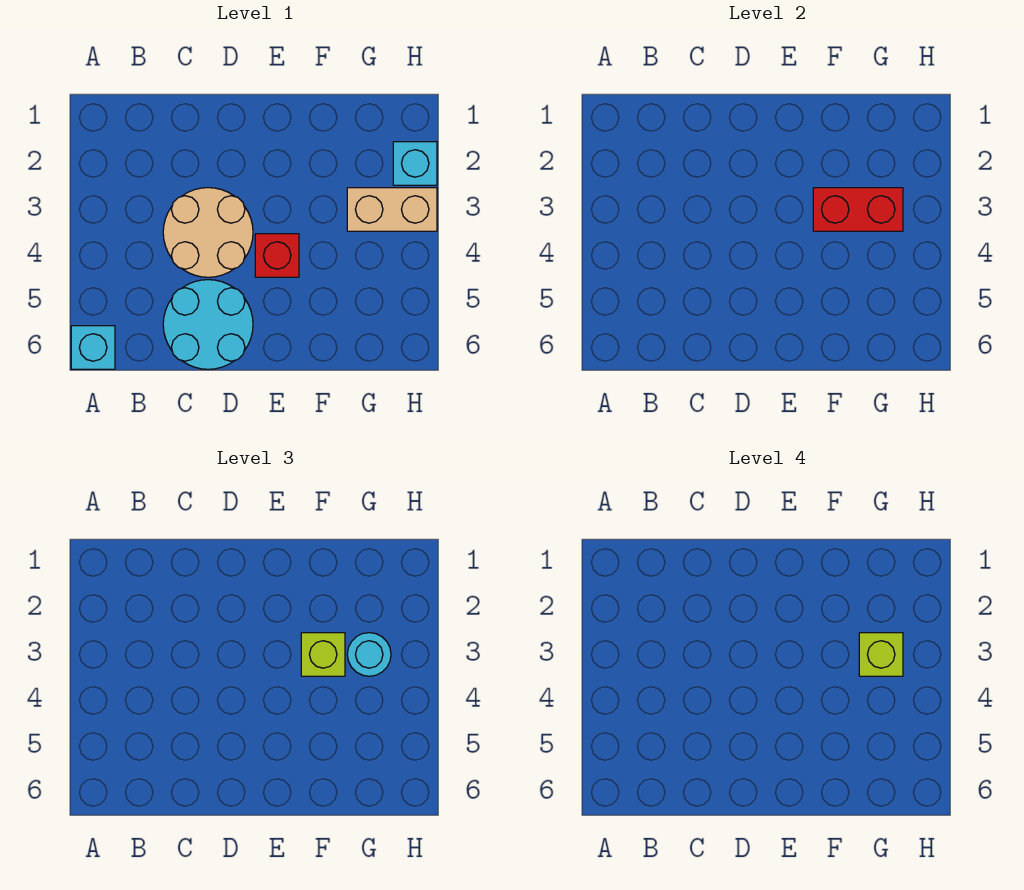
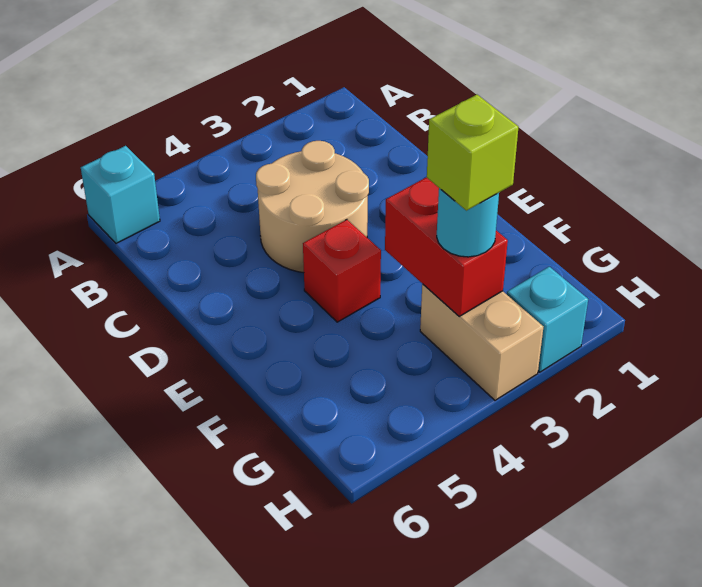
cyan round brick C5:D6 level 1 -> none
lime brick F3 level 3 -> none

